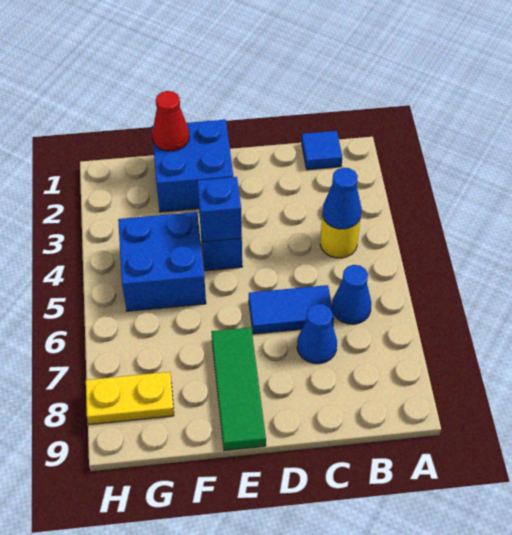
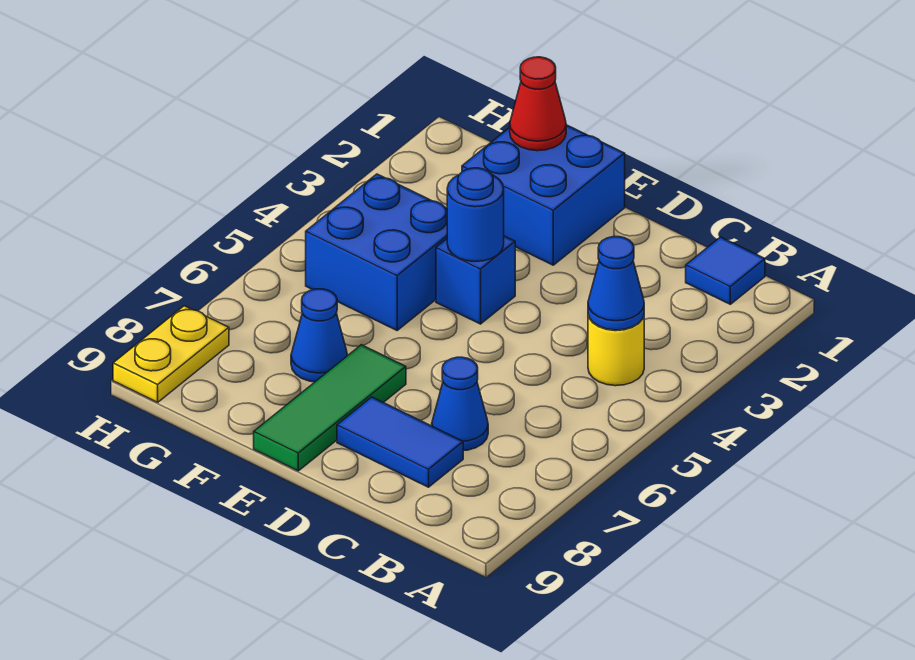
blue cone B6 level 1 -> blue cone F7 level 1
blue tile C6:D6 level 1 -> blue tile C8:D8 level 1
blue brick E4 level 2 -> blue round brick E4 level 2
yellow plate G8:H8 level 1 -> yellow plate H8:H9 level 1

